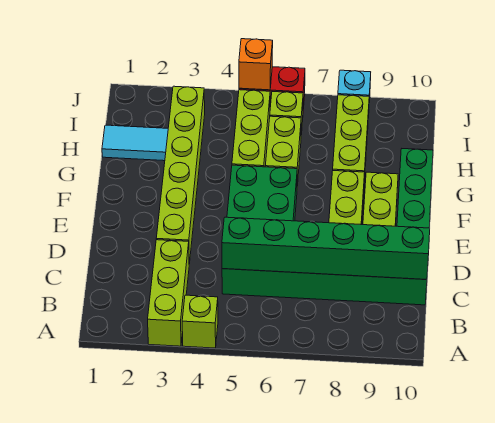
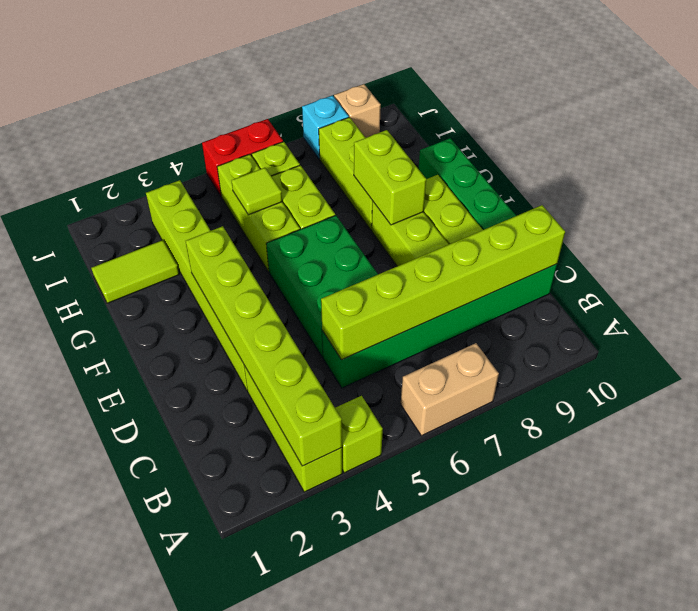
none -> lime brick A3:F3 level 2
none -> tan brick A6:A7 level 1
green brick C5:C10 level 2 -> lime brick C5:C10 level 2
none -> lime brick F8:G8 level 2
cyan tile H1:H2 level 1 -> lime tile H1:H2 level 1
none -> lime tile H5 level 2
orange brick J5 level 2 -> none
none -> tan brick J9 level 1

